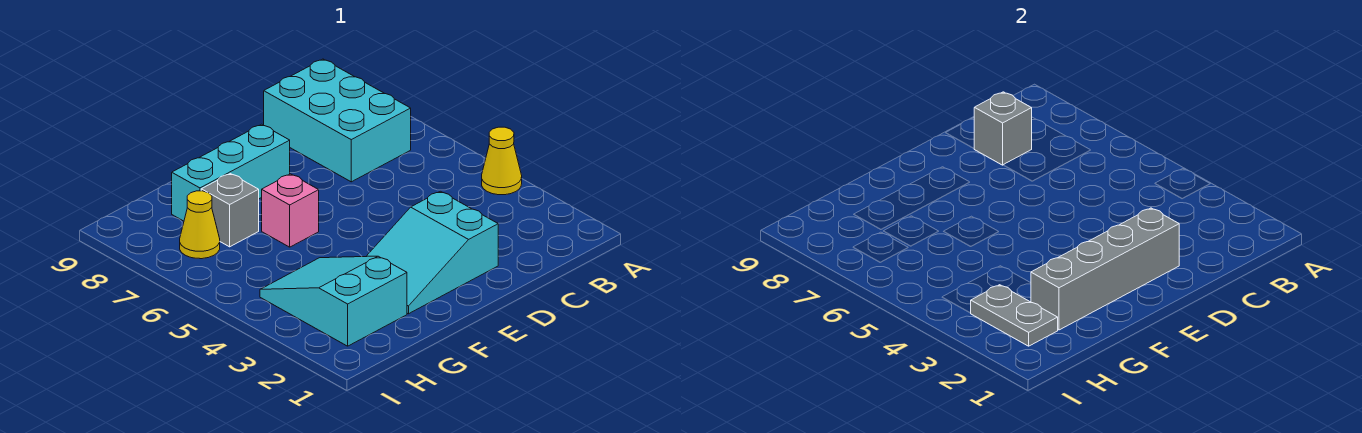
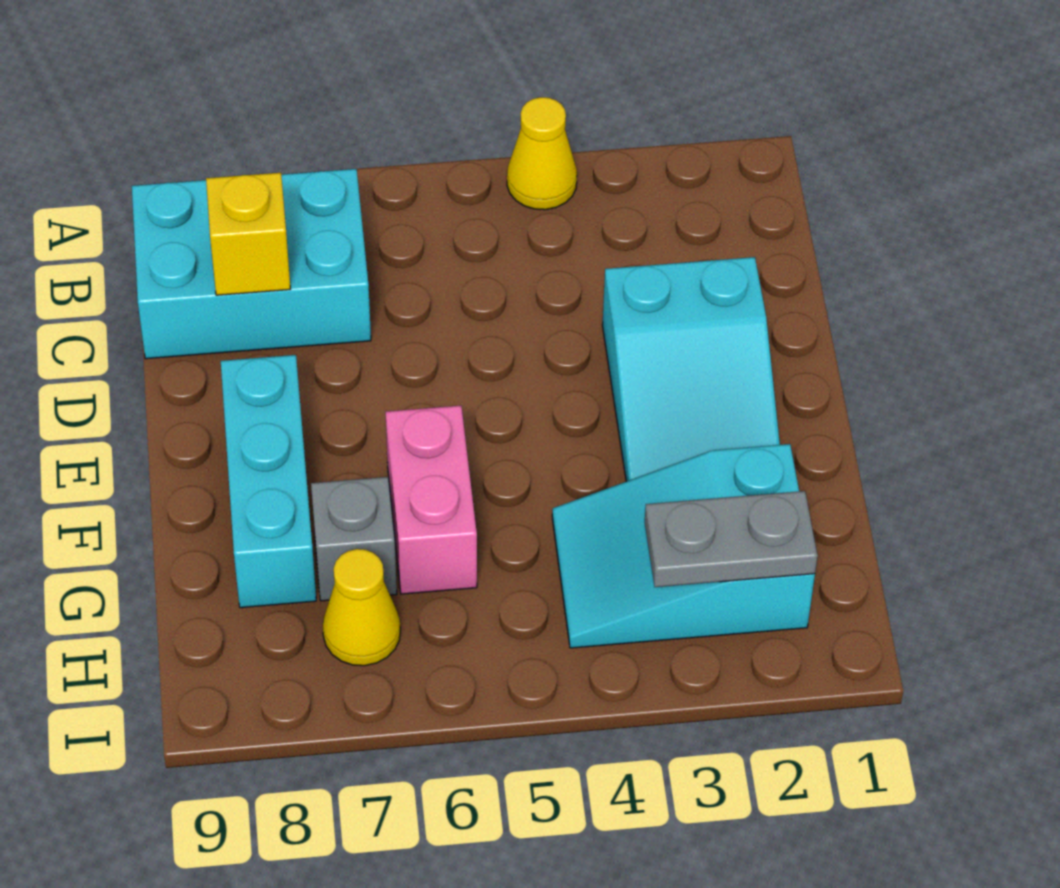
grey brick C8 level 2 -> yellow brick C8 level 2
grey brick D2:G2 level 2 -> none
pink brick F6 level 1 -> pink brick F6:G6 level 1

